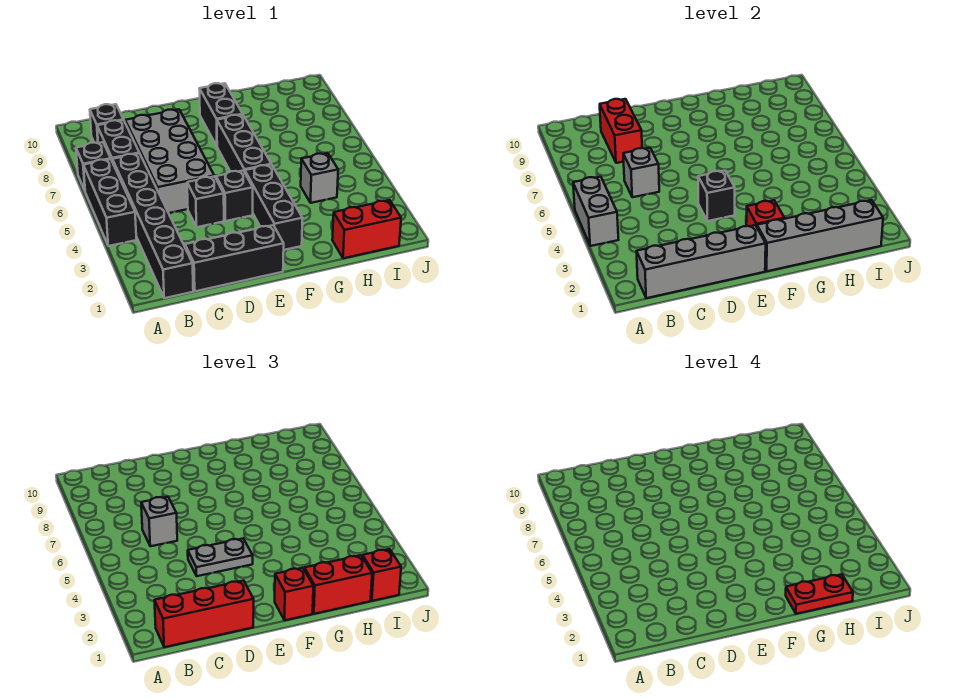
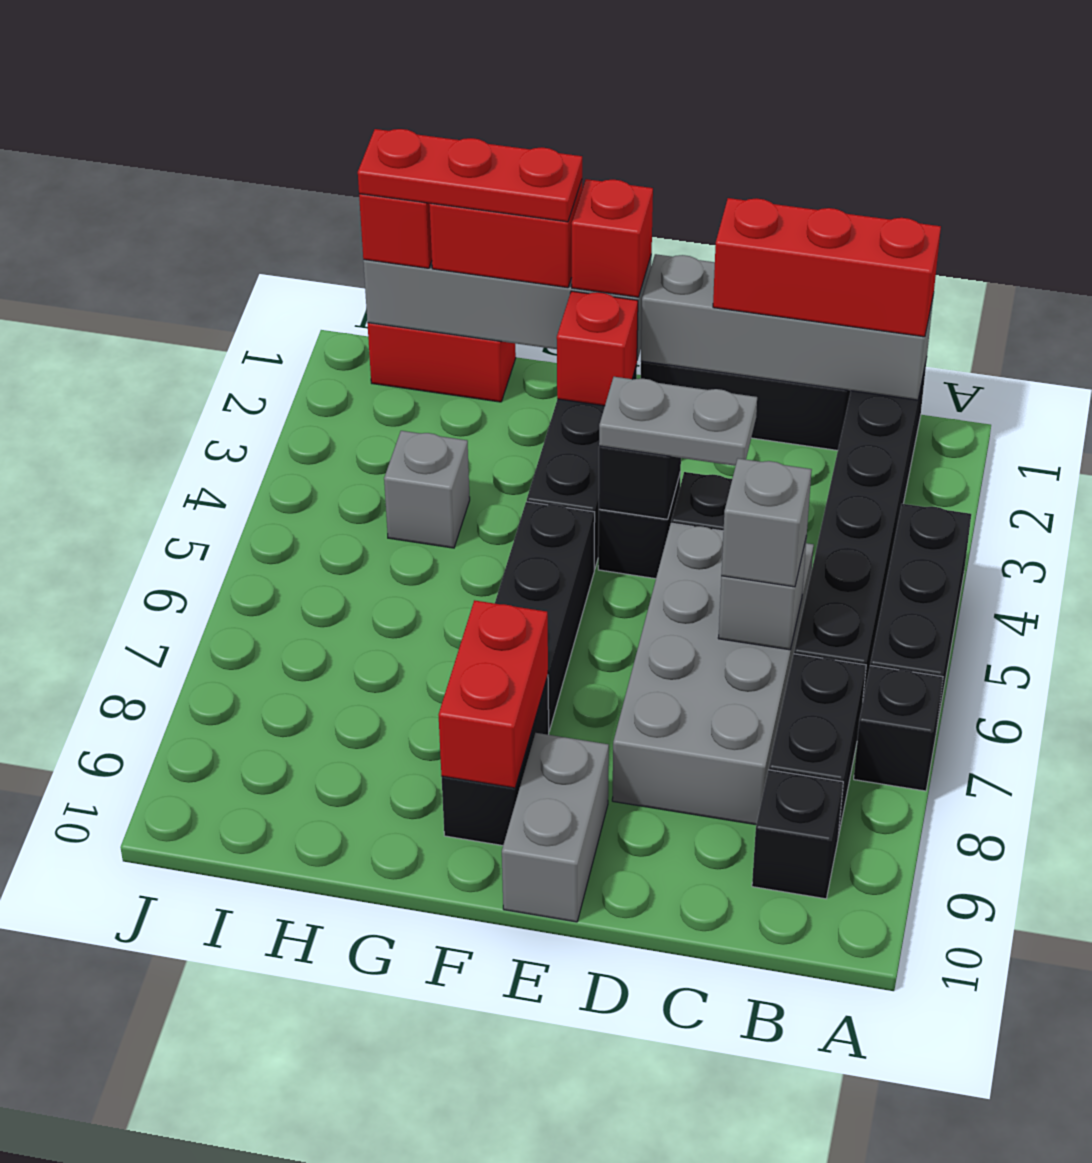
grey brick A4:A5 level 2 -> grey brick E9:E10 level 1
red brick C8:C9 level 2 -> red brick F8:F9 level 2
red plate G1:H1 level 4 -> red plate G1:I1 level 4

